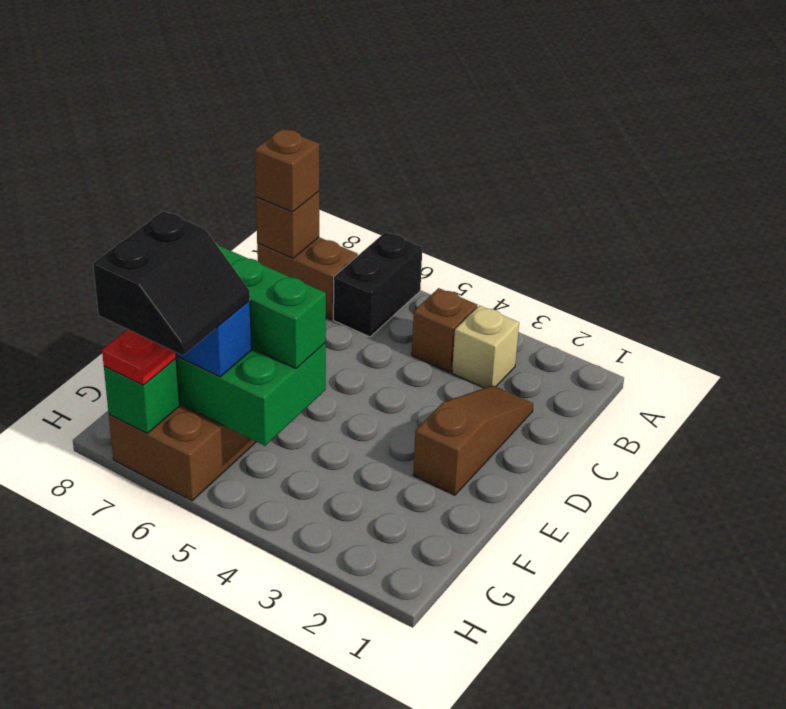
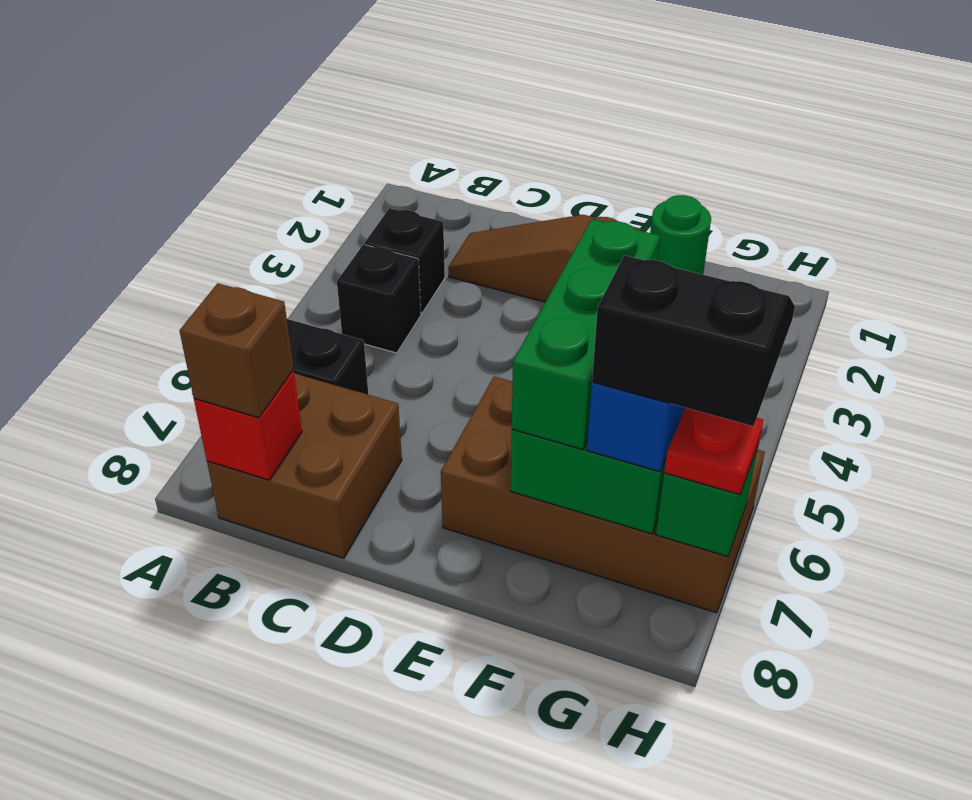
tan brick B3 level 1 -> black brick B3 level 1
brown brick B4 level 1 -> black brick B4 level 1
brown brick B7:B8 level 1 -> brown brick B7:C8 level 1
brown brick B8 level 2 -> red brick B8 level 2
none -> green round brick F1 level 1

